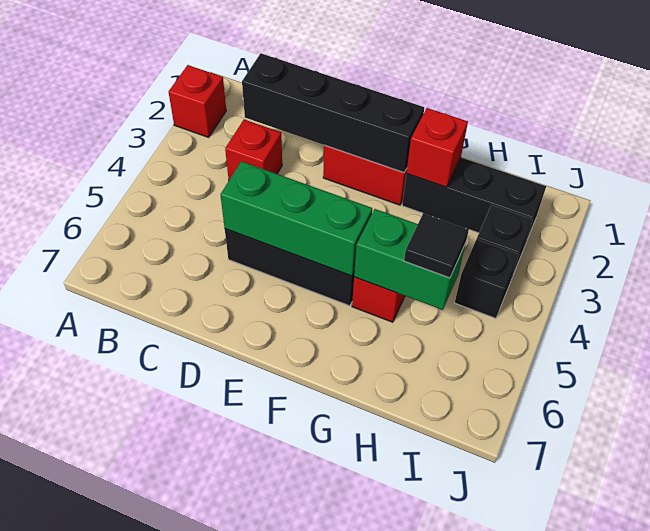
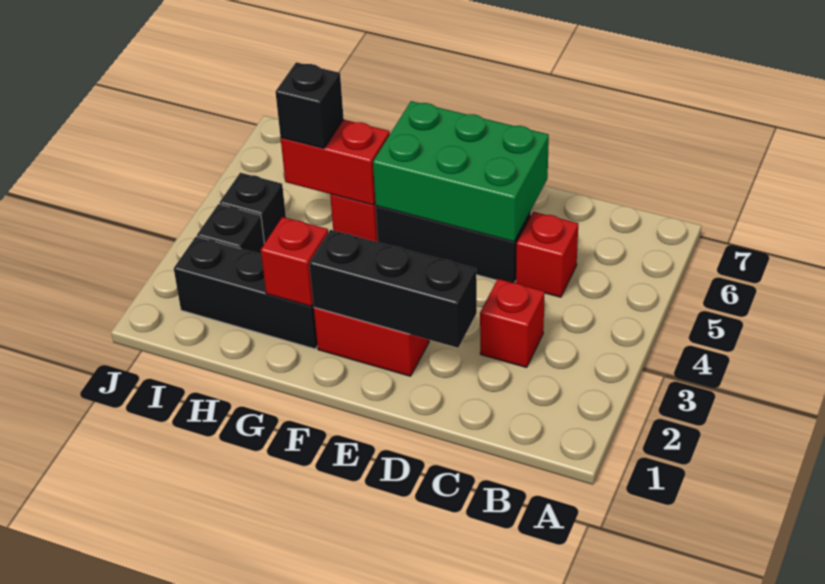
red brick A2 level 1 -> red brick C5 level 1
black brick C2:F2 level 2 -> black brick D2:F2 level 2
green brick D5:F5 level 2 -> green brick D5:F6 level 2
green brick G5:H5 level 2 -> red brick G5:H5 level 2
black tile H5 level 3 -> black brick H5 level 3

